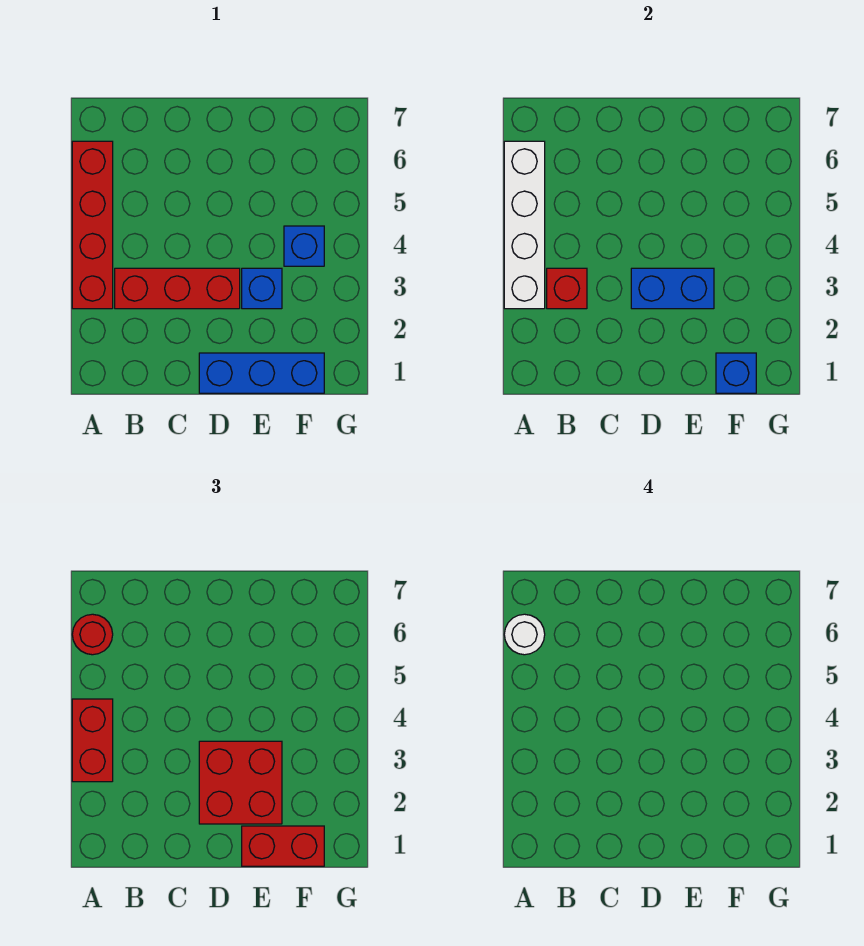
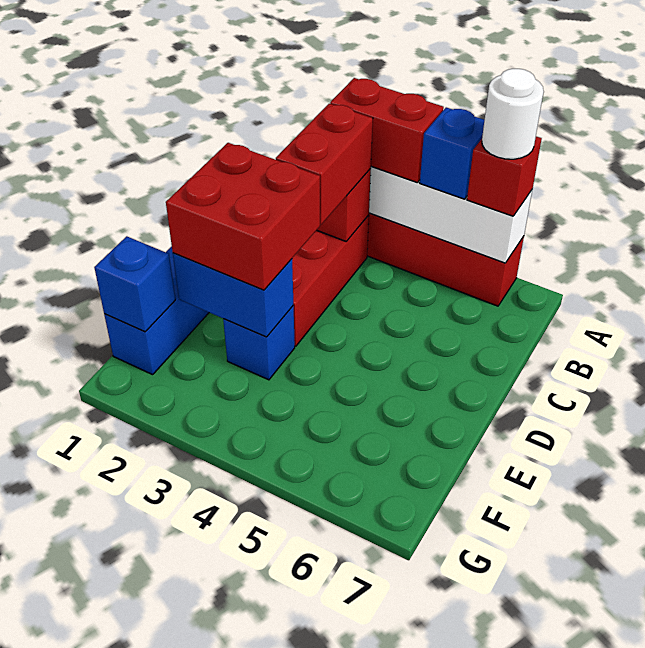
red round brick A6 level 3 -> red brick A6 level 3
blue brick D3:E3 level 2 -> blue brick E2:E3 level 2
red brick E1:F1 level 3 -> red brick B3:C3 level 3
blue brick F4 level 1 -> blue brick A5 level 3

